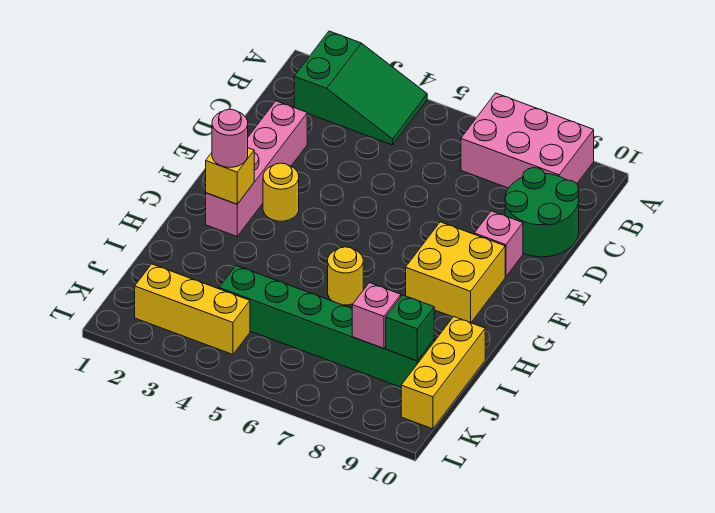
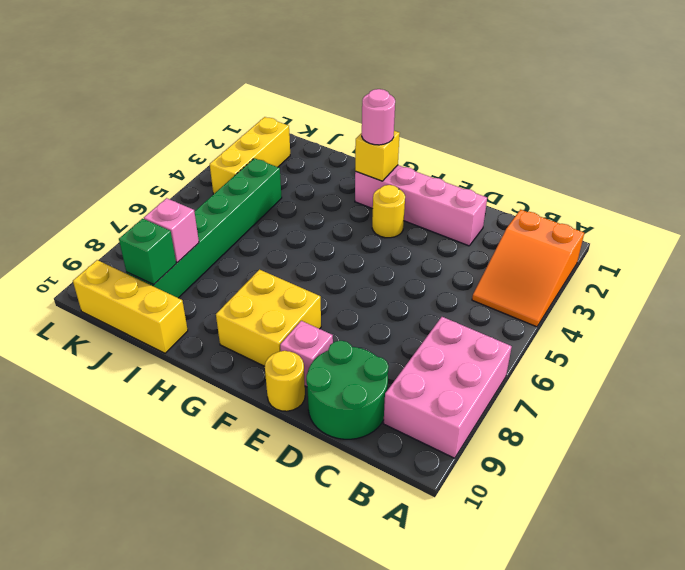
green slope A2:B4 level 1 top 2 -> orange slope A2:B4 level 1 top 2
yellow round brick H6 level 1 -> yellow round brick E10 level 1

